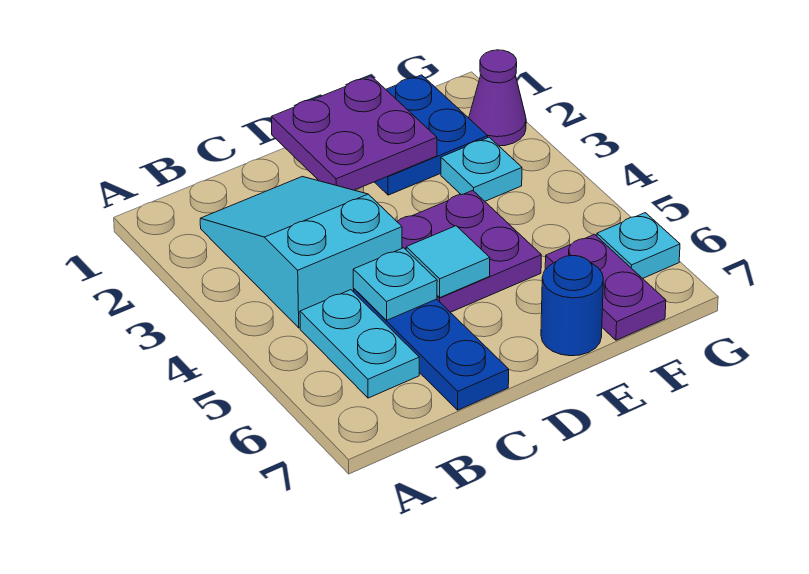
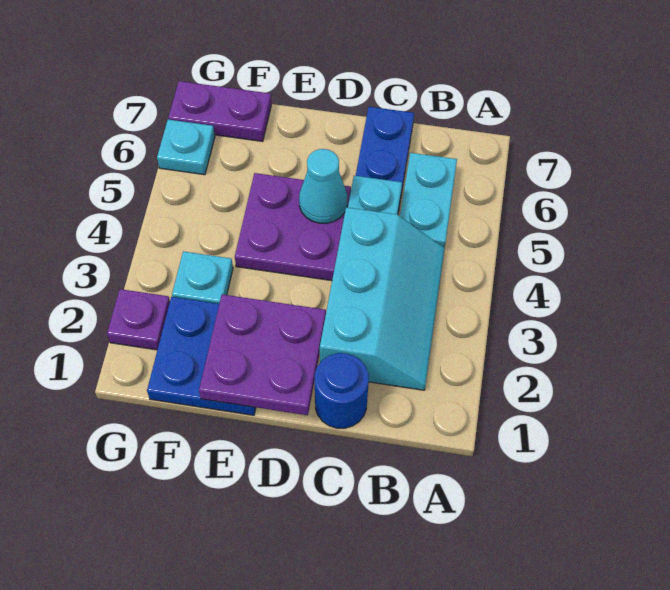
cyan slope B2:C4 level 1 top 4 -> cyan slope B2:C4 level 1 top C
cyan tile D5 level 2 -> cyan cone D5 level 2
blue round brick E7 level 1 -> blue round brick C1 level 1
purple plate F6:F7 level 1 -> purple plate F7:G7 level 1
purple cone G2 level 1 -> purple plate G2 level 1

